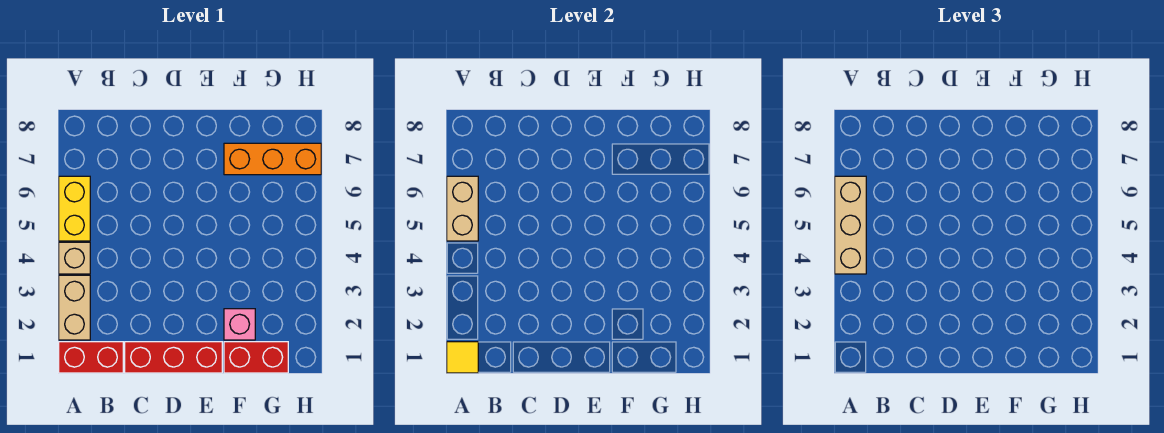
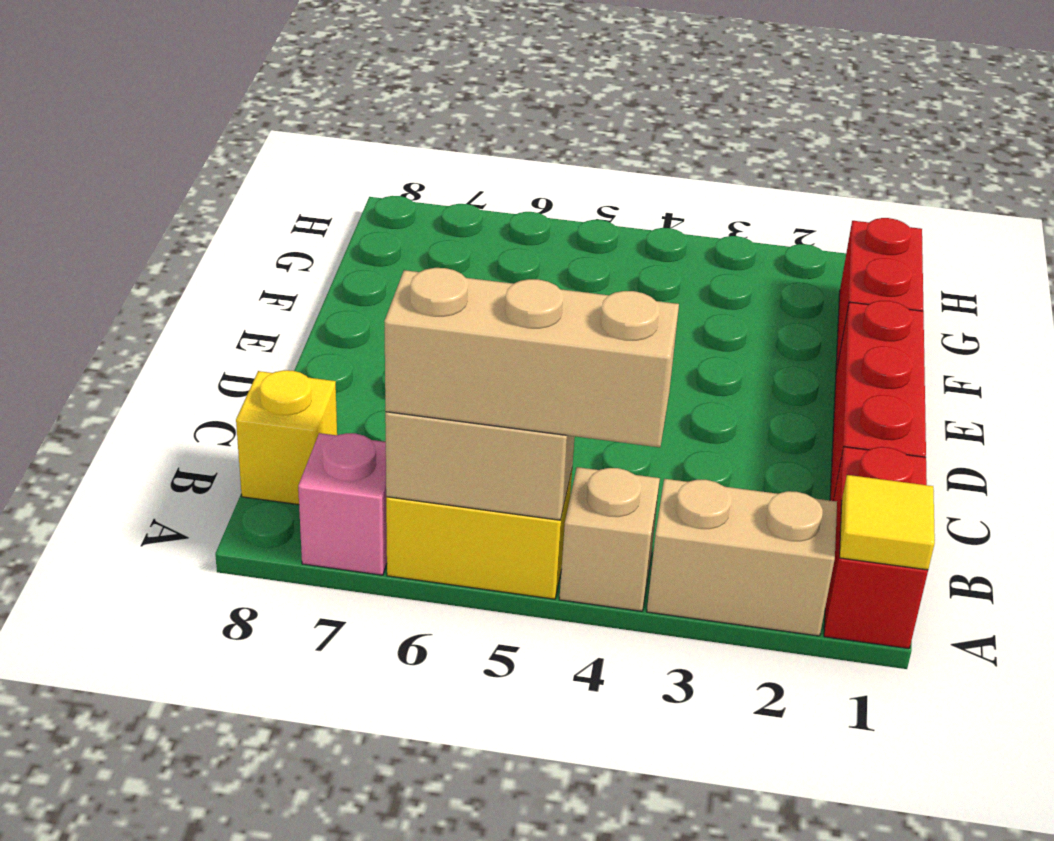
none -> yellow brick B8 level 1
pink brick F2 level 1 -> pink brick A7 level 1
orange brick F7:H7 level 1 -> none

